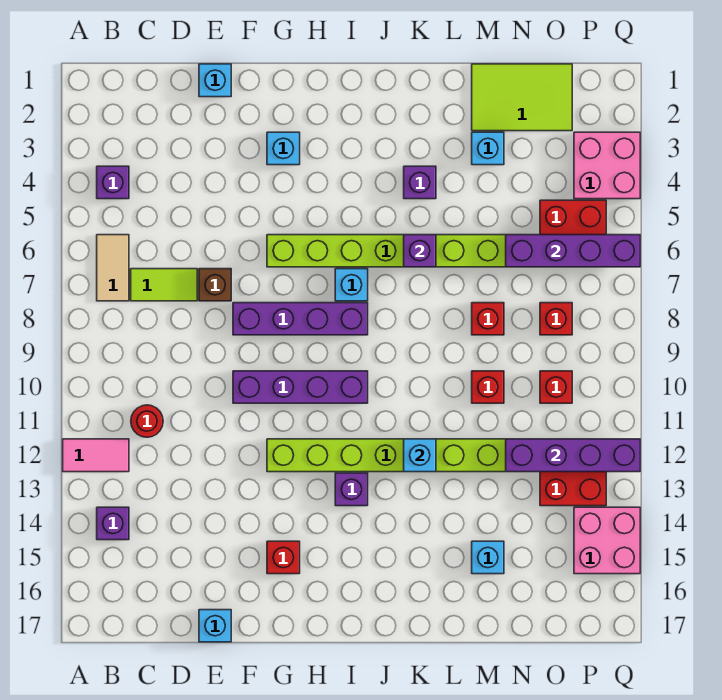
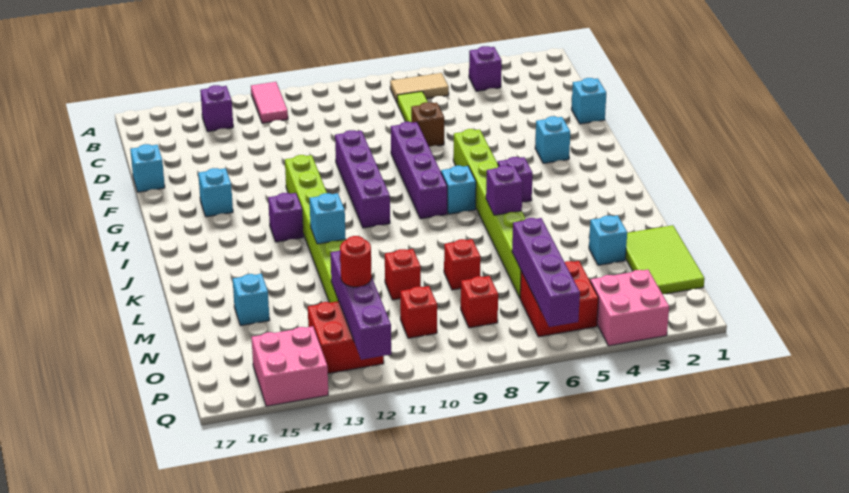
red round brick C11 level 1 -> red round brick O12 level 3
red brick G15 level 1 -> cyan brick G15 level 1
purple brick K4 level 1 -> purple brick I5 level 1

